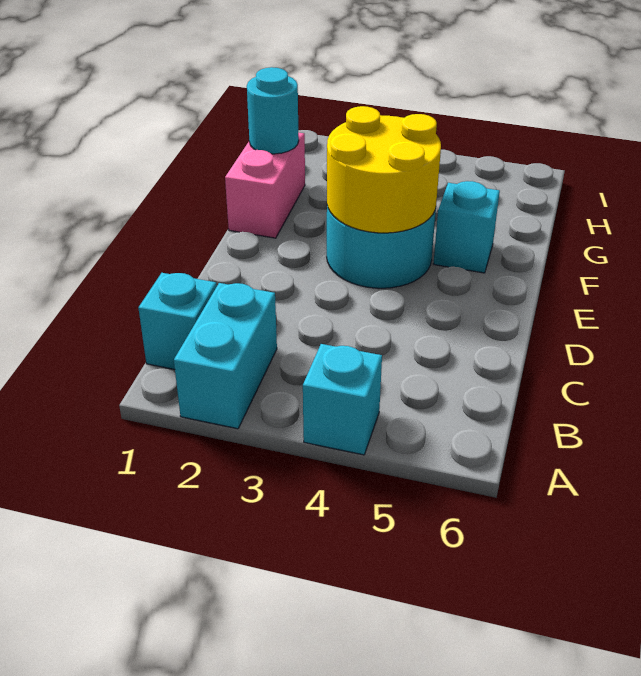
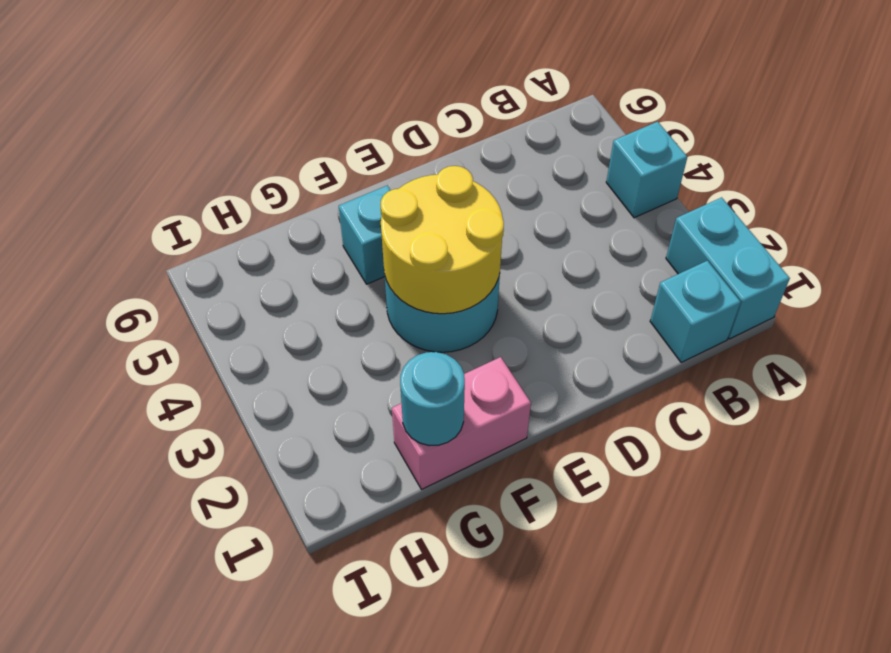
cyan brick A2:B2 level 1 -> cyan brick A1:A2 level 1

